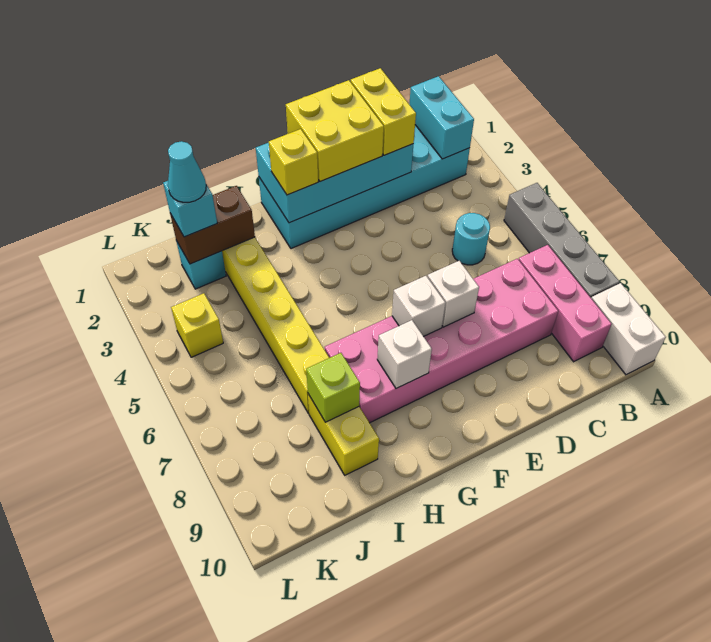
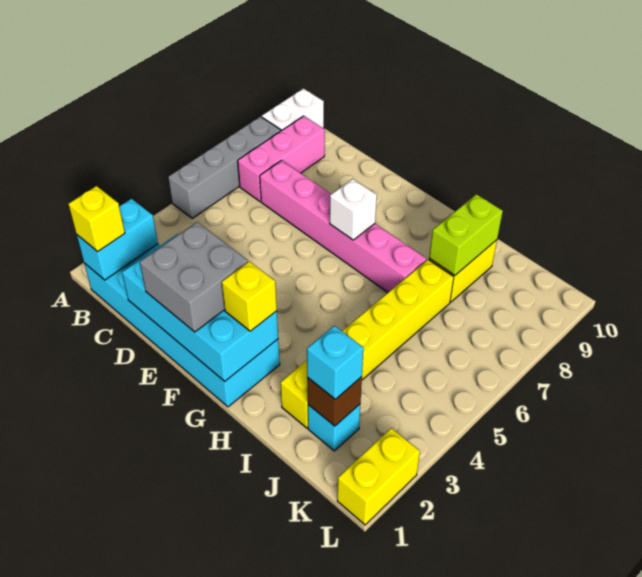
cyan round brick C5 level 1 -> none
pink brick C7:H8 level 1 -> pink brick C7:H7 level 1
yellow brick D1:D2 level 3 -> yellow brick L1:L2 level 1
yellow brick E1:F2 level 3 -> grey brick E1:F2 level 3
white brick E7 level 2 -> none
white brick G8 level 2 -> none
brown brick I2:J2 level 2 -> brown brick J2 level 2
lime brick I8 level 2 -> lime brick I8:I9 level 2
cyan cone J2 level 4 -> none
yellow brick K4 level 1 -> yellow brick B1 level 3

